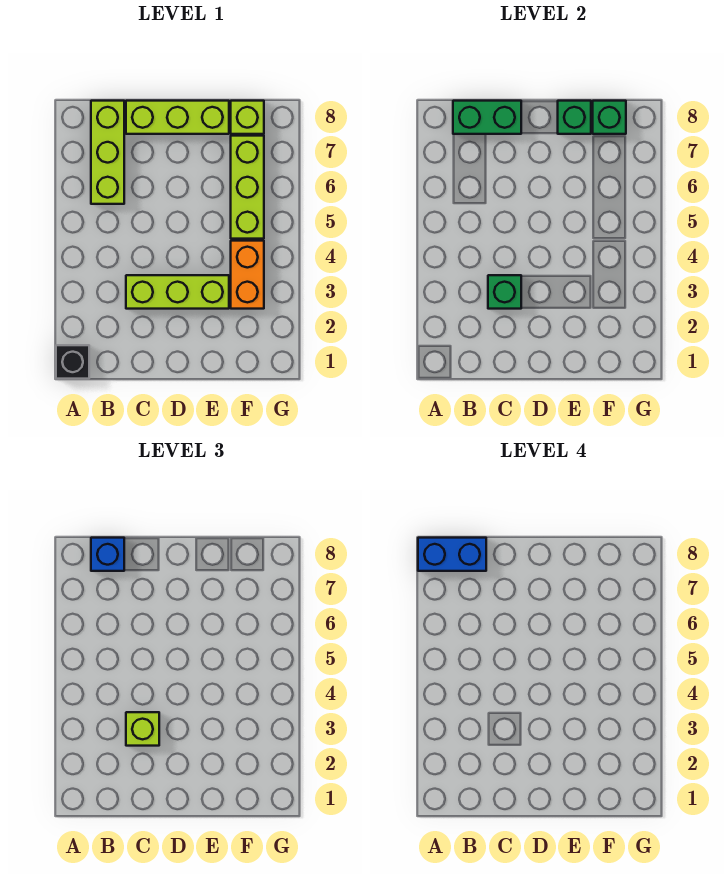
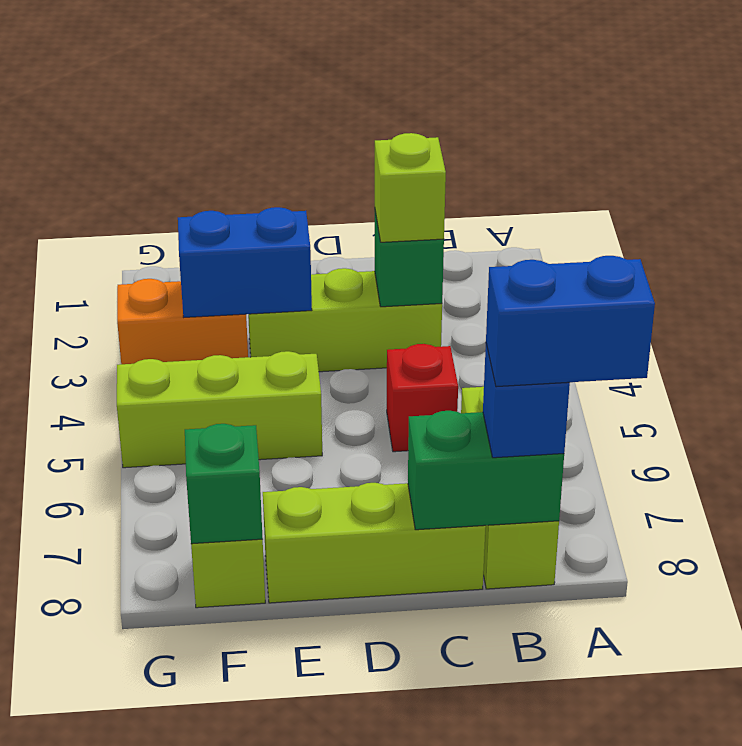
black brick A1 level 1 -> none
none -> red brick C5 level 1
none -> blue brick E3:F3 level 2
green brick E8 level 2 -> none
orange brick F3:F4 level 1 -> orange brick F3:G3 level 1
lime brick F5:F7 level 1 -> lime brick E5:G5 level 1

